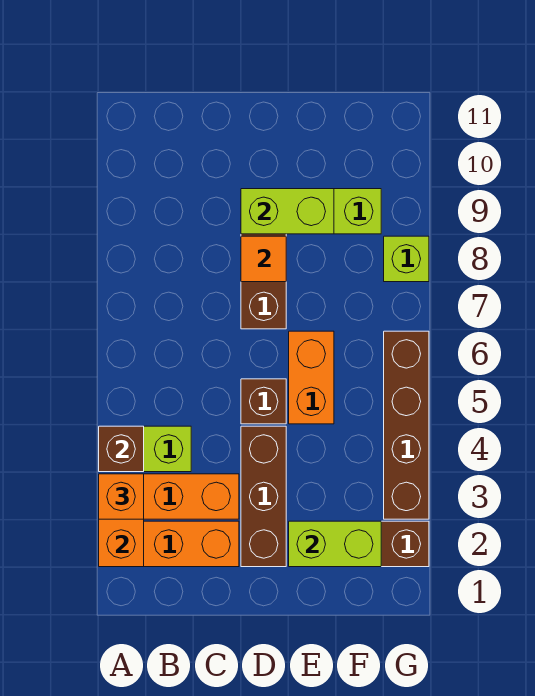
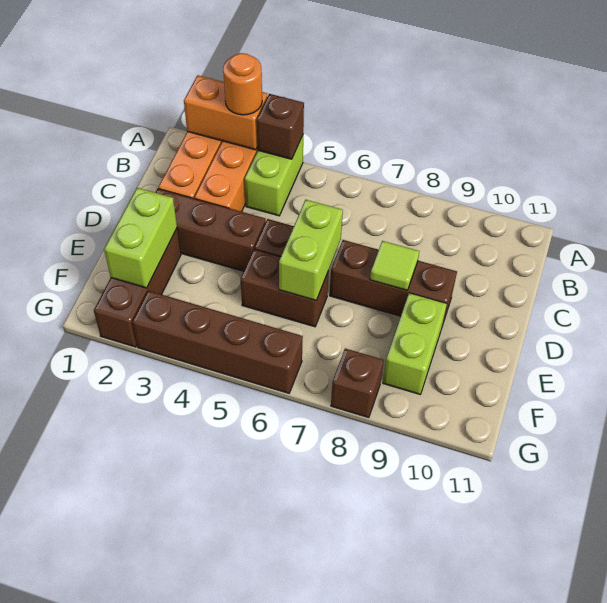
orange brick A3 level 3 -> orange round brick A3 level 3
orange tile D8 level 2 -> lime tile D8 level 2
lime brick D9:E9 level 2 -> lime brick D6:E6 level 2
orange brick E5:E6 level 1 -> brown brick E5:E6 level 1
lime brick G8 level 1 -> brown brick G8 level 1

